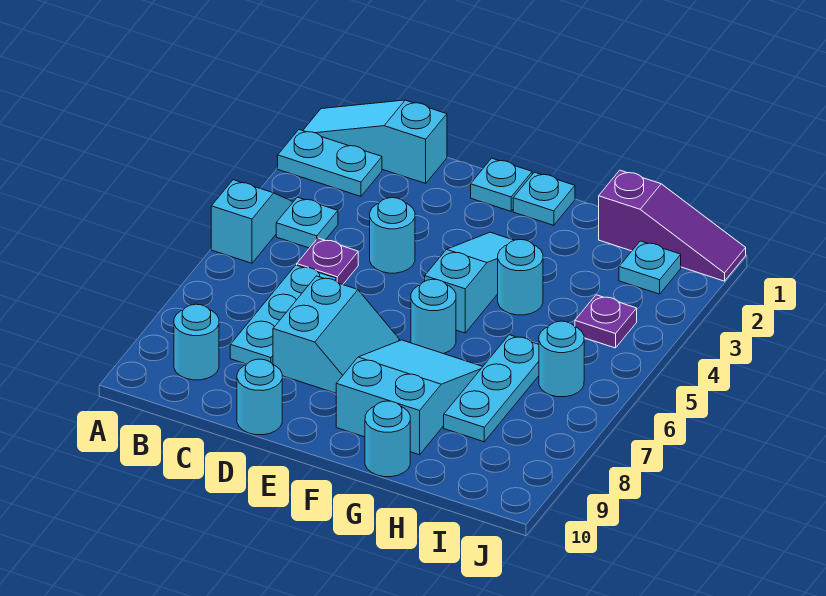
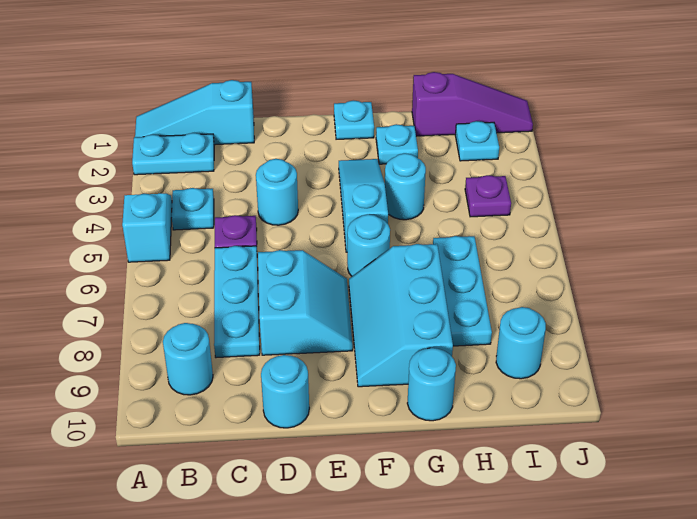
cyan plate E1 level 1 -> cyan plate G2 level 1
cyan slope F7:G9 level 1 top 9 -> cyan slope F7:G9 level 1 top G
cyan round brick I6 level 1 -> cyan round brick I9 level 1

